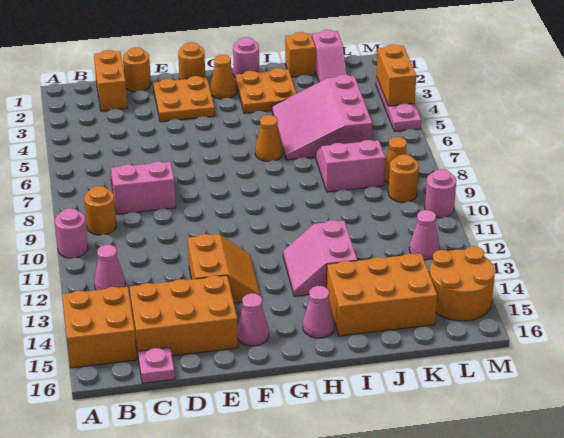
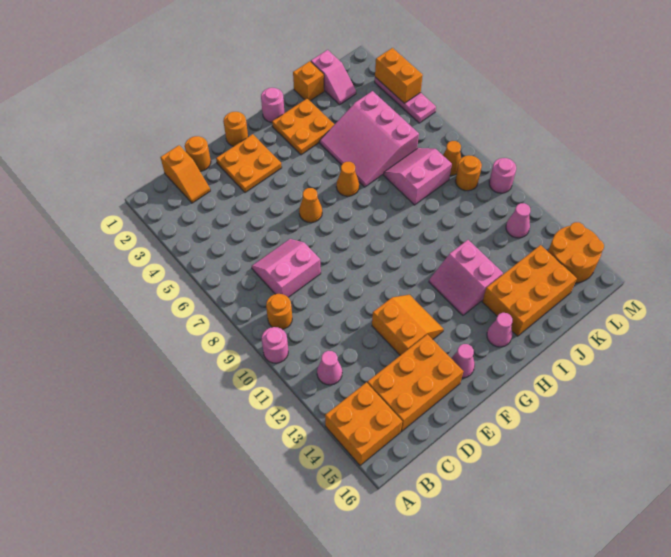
orange brick C1:C2 level 1 -> orange slope C1:C2 level 1 top 1
pink plate C16 level 1 -> none
orange cone G2 level 1 -> orange cone F6 level 1

